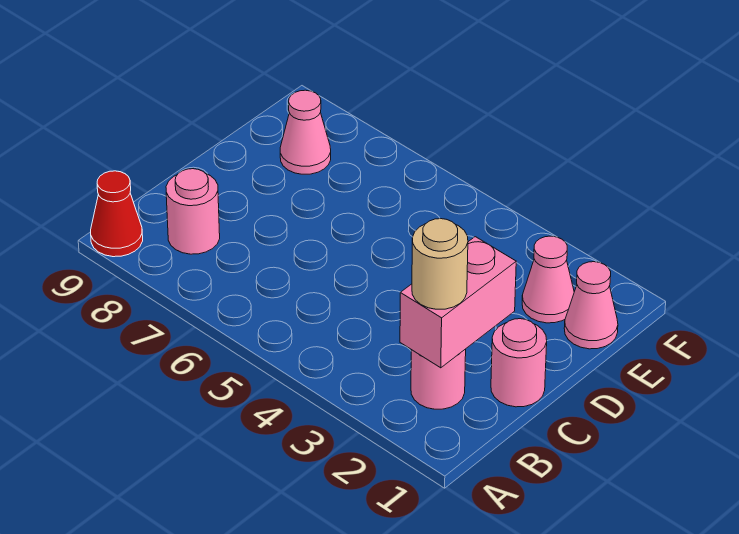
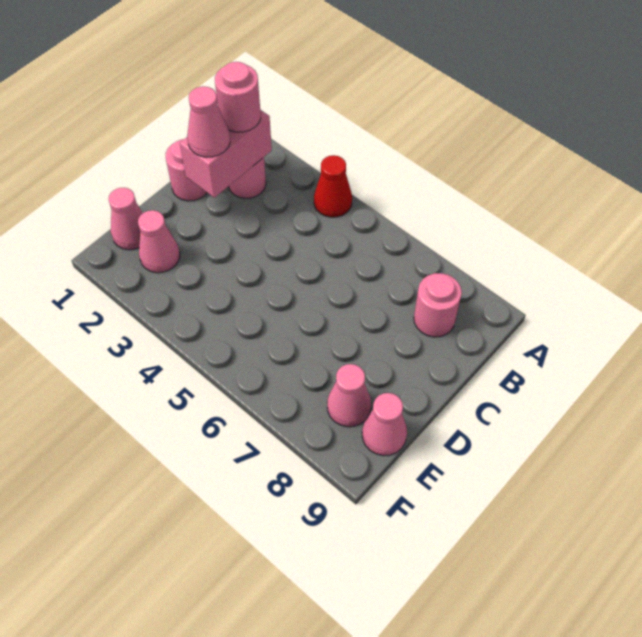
red cone A9 level 1 -> red cone A4 level 1
tan round brick B2 level 3 -> pink round brick B2 level 3
none -> pink cone C2 level 3
none -> pink cone E9 level 1

